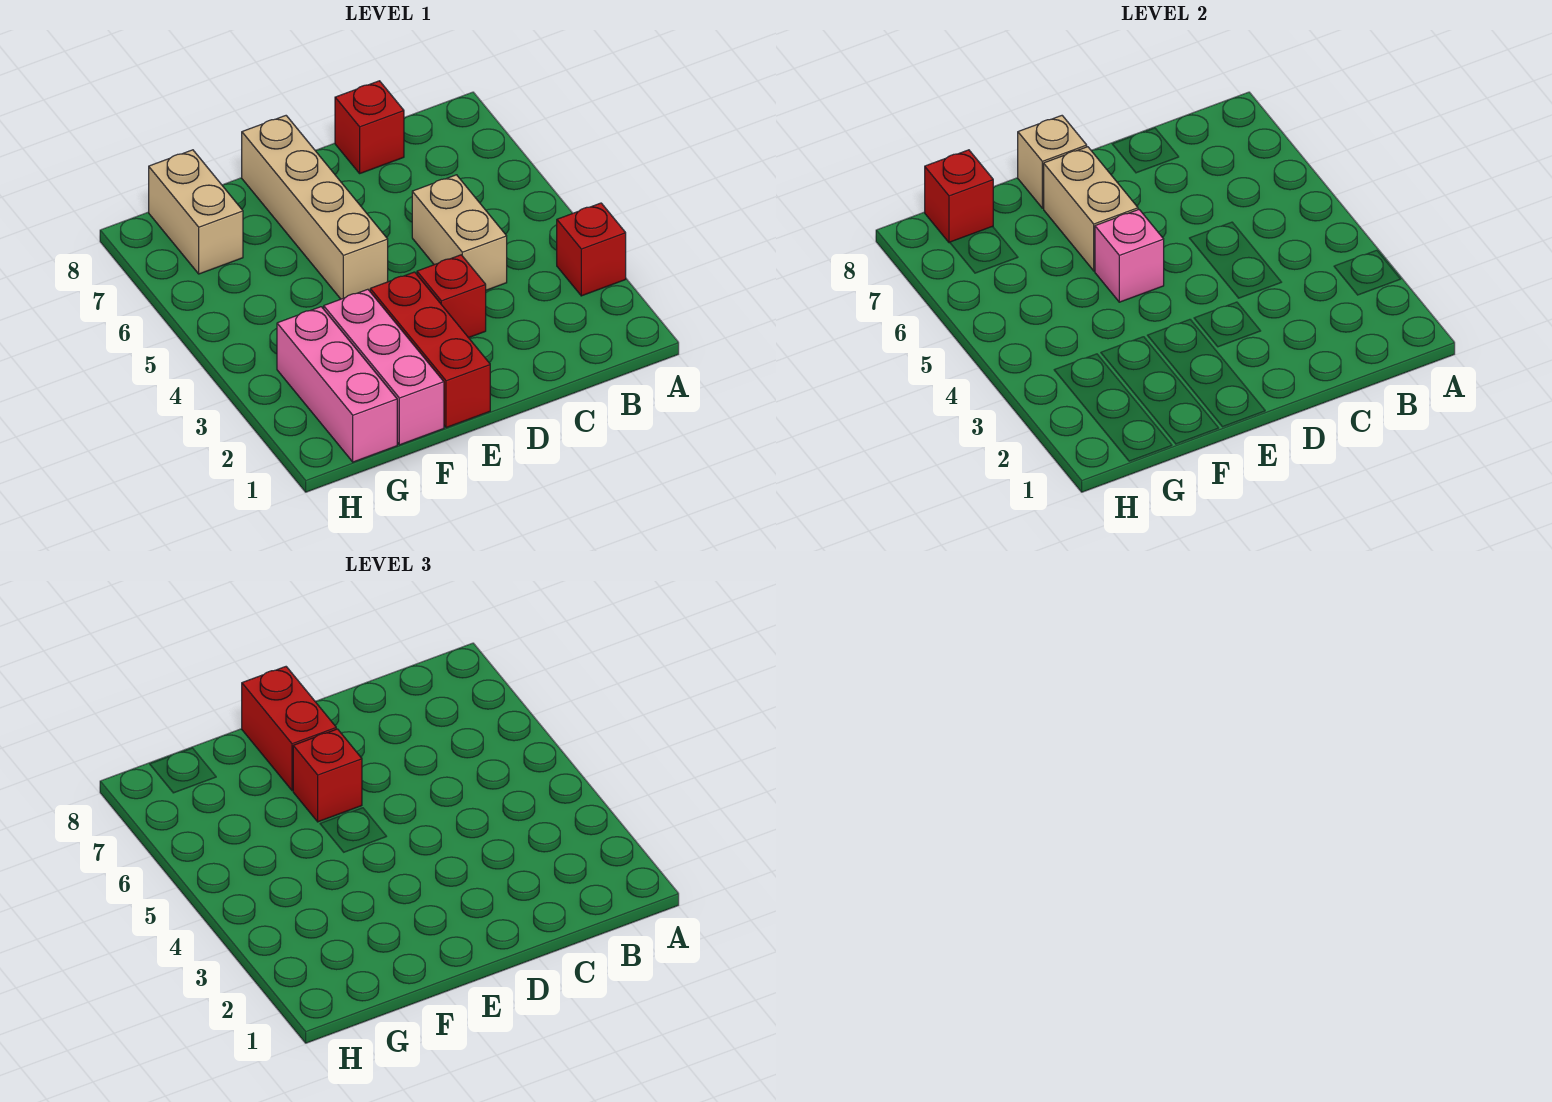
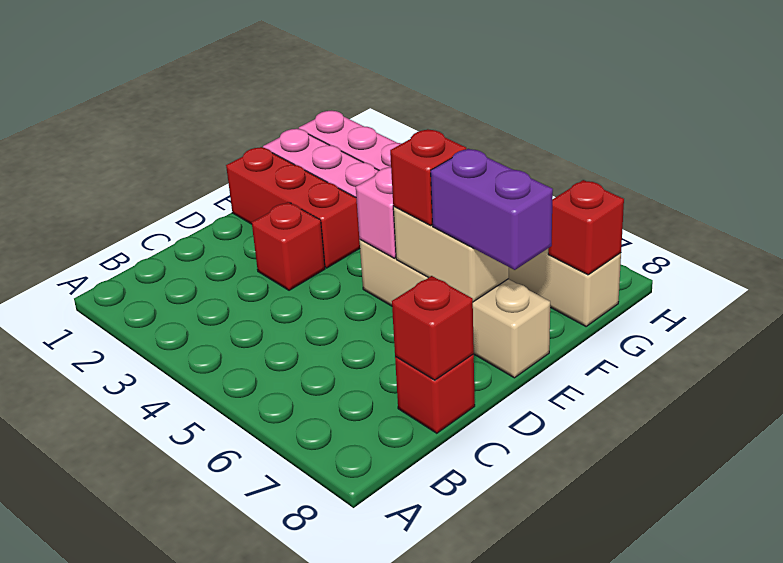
red brick A3 level 1 -> red brick C8 level 2
tan brick C4:C5 level 1 -> none
red brick E7:E8 level 3 -> purple brick E7:E8 level 3
tan brick E8 level 2 -> none

